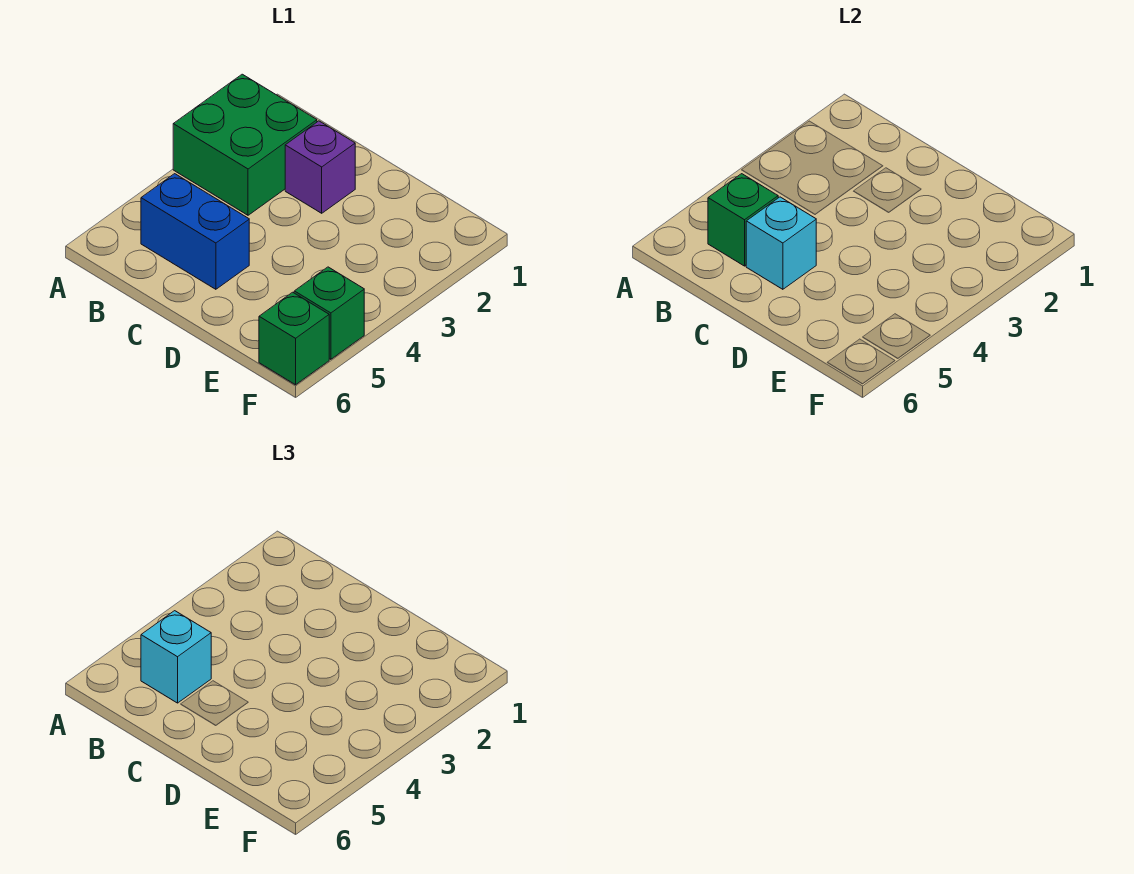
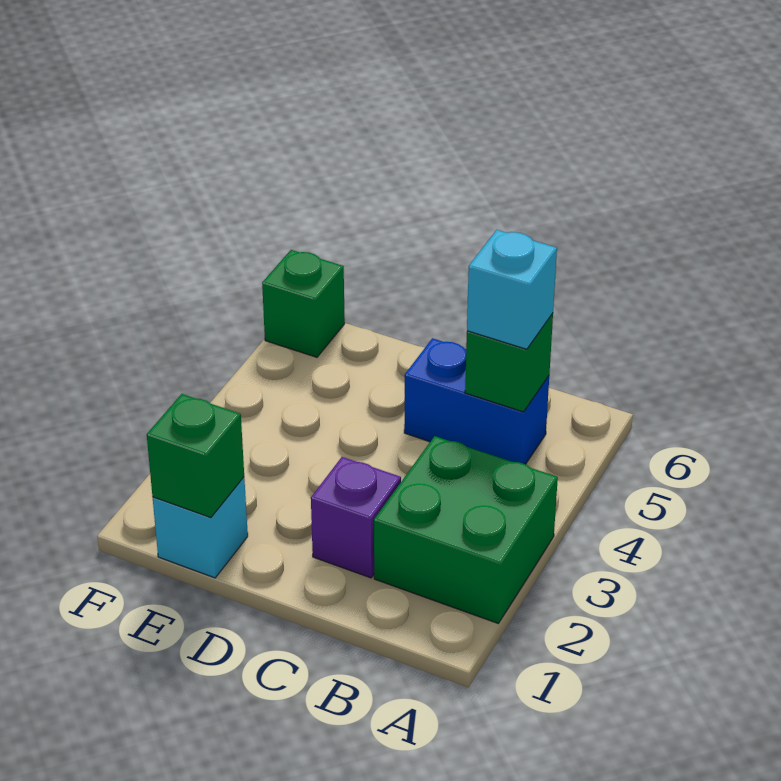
cyan brick C5 level 2 -> cyan brick E1 level 1
green brick F5 level 1 -> green brick E1 level 2

